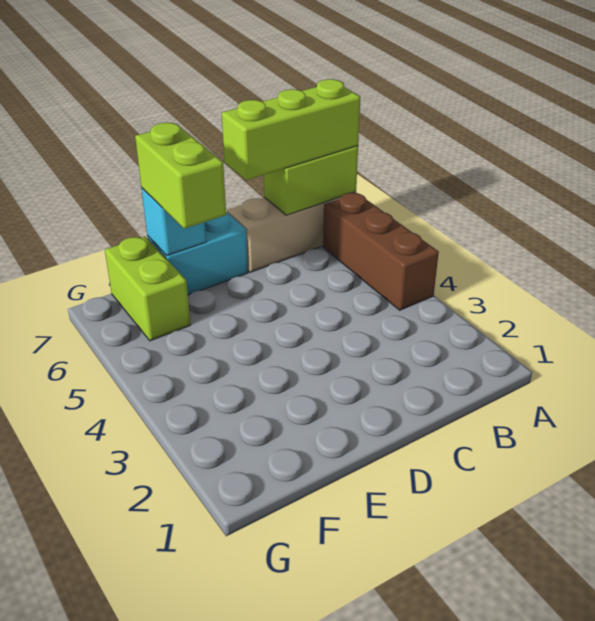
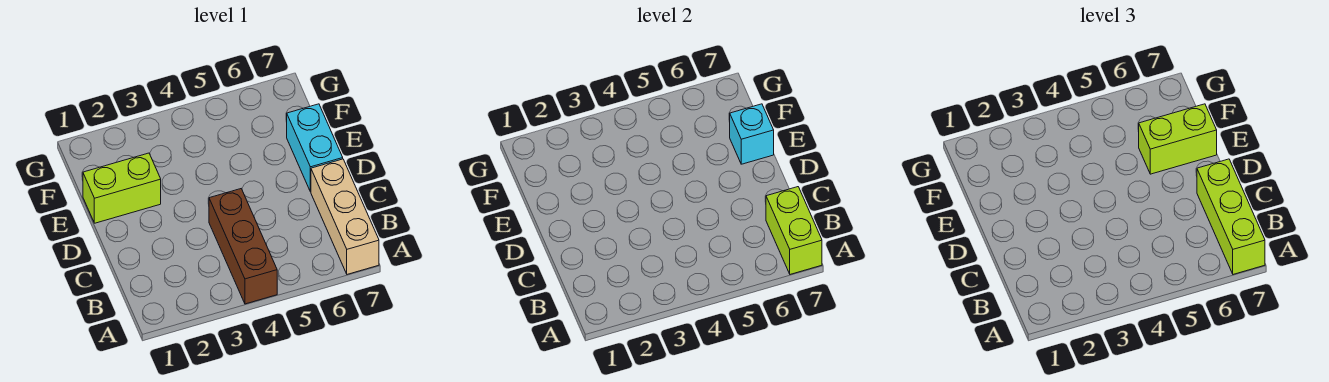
brown brick A4:A6 level 1 -> brown brick A4:C4 level 1
lime brick F6:F7 level 1 -> lime brick E1:E2 level 1

